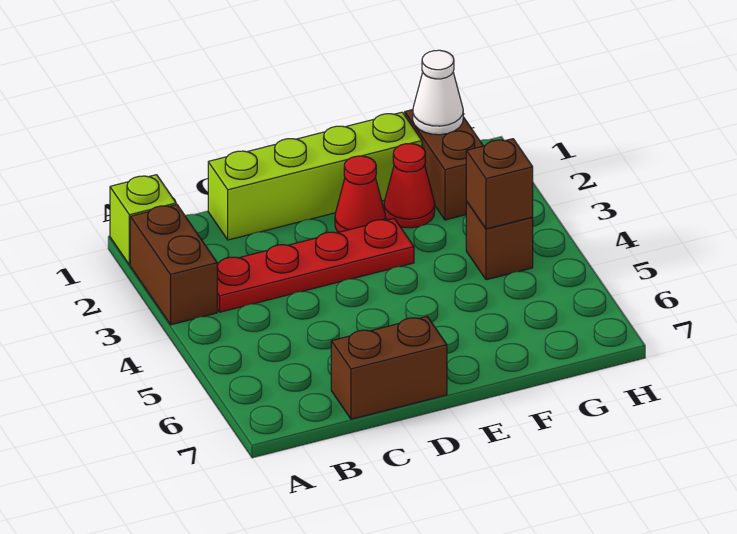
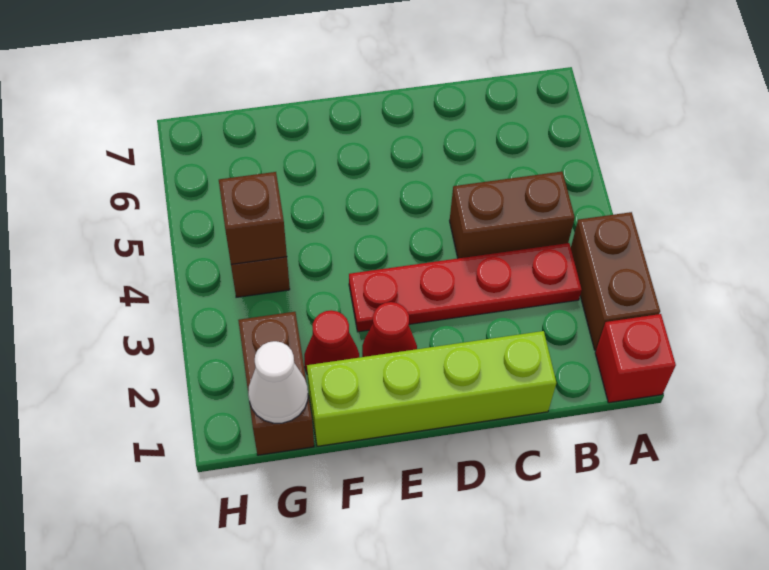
lime brick A1 level 1 -> red brick A1 level 1
brown brick C7:D7 level 1 -> brown brick B4:C4 level 1

